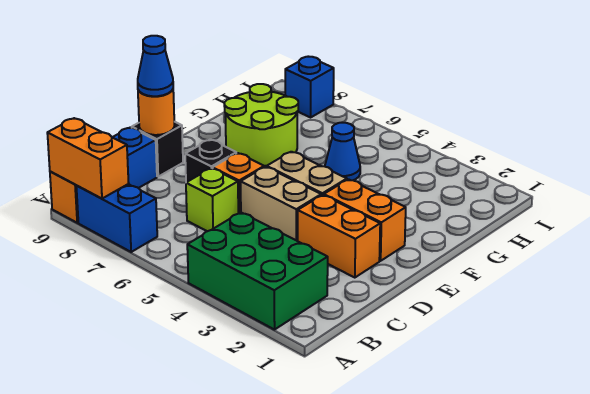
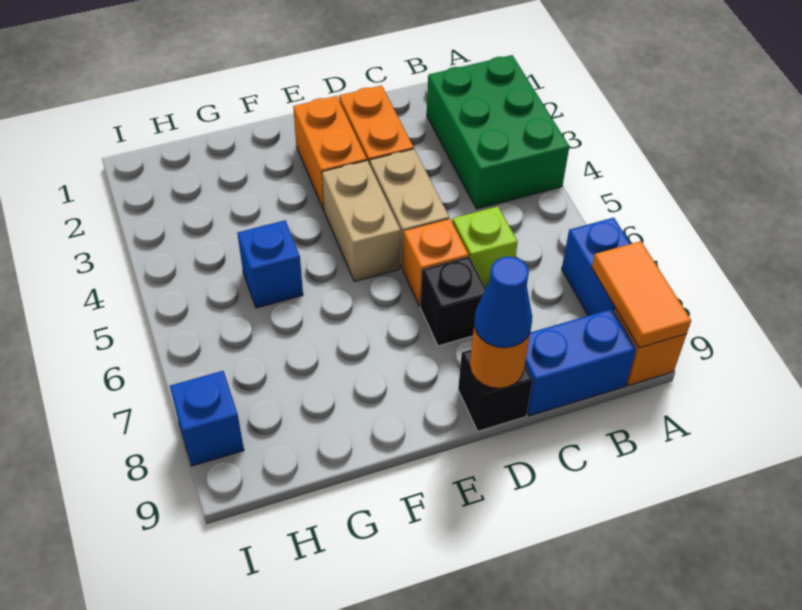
orange brick A8:A9 level 2 -> orange tile A8:A9 level 2
lime round brick F7:G8 level 1 -> none
blue cone G5 level 1 -> blue brick G5 level 1

